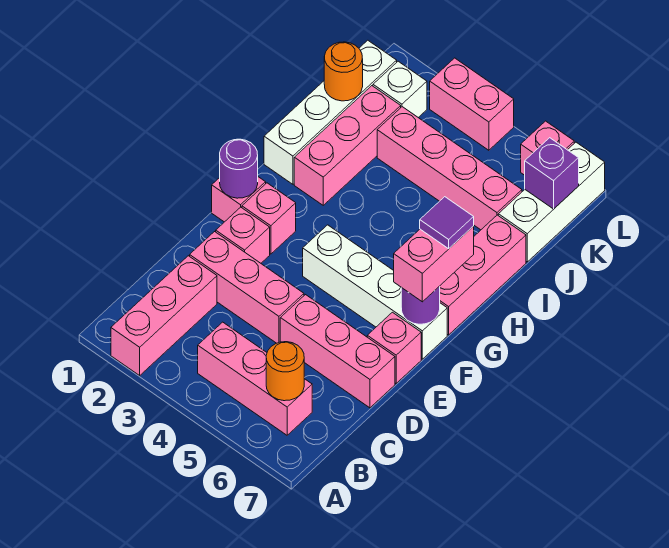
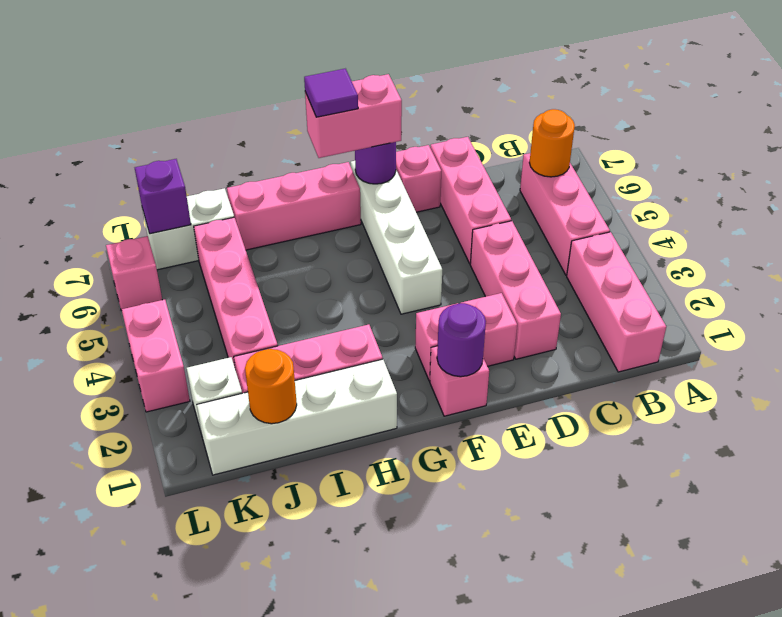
pink brick A2:C2 level 1 -> pink brick B1:B3 level 1
white brick J7:L7 level 1 -> white brick J7:K7 level 1

